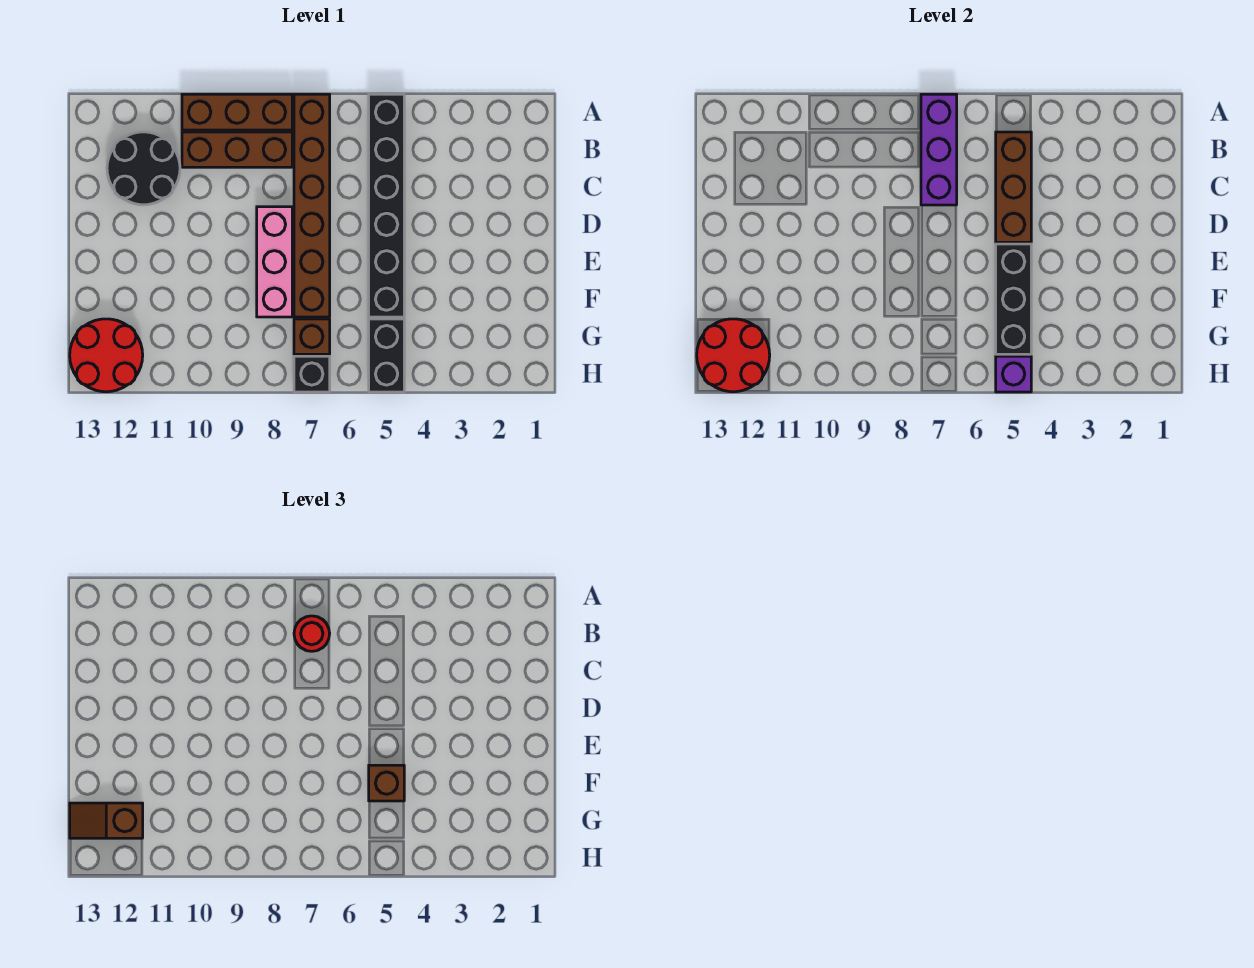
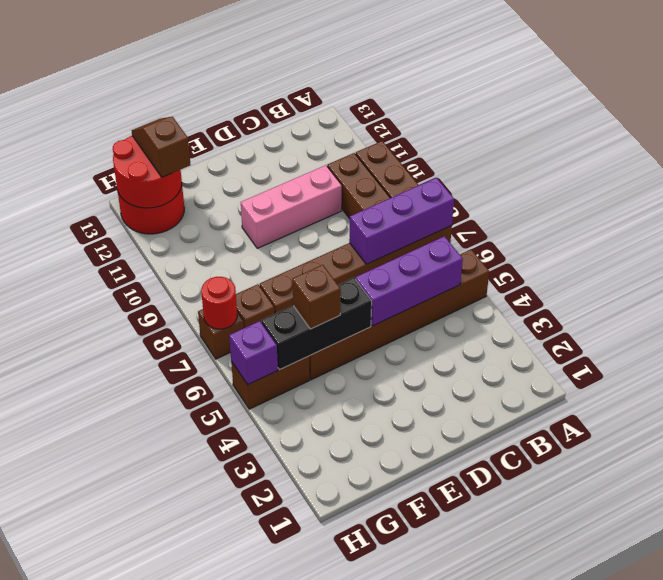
black brick A5:F5 level 1 -> brown brick A5:F5 level 1
brown brick B5:D5 level 2 -> purple brick B5:D5 level 2
red round brick B7 level 3 -> red round brick H7 level 2
black round brick B11:C12 level 1 -> none
pink brick D8:F8 level 1 -> pink brick C10:E10 level 1
black brick G5:H5 level 1 -> brown brick G5:H5 level 1
black brick H7 level 1 -> brown brick H7 level 1

